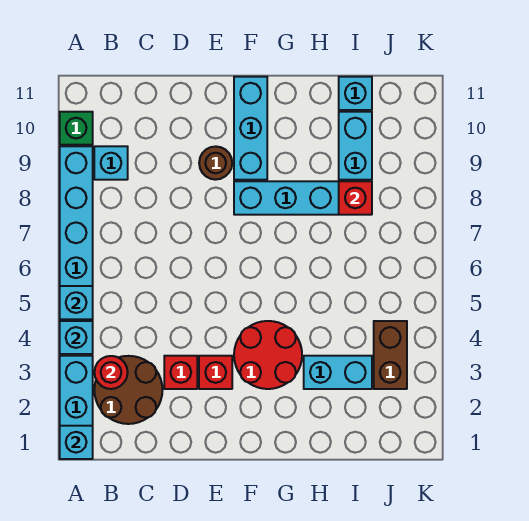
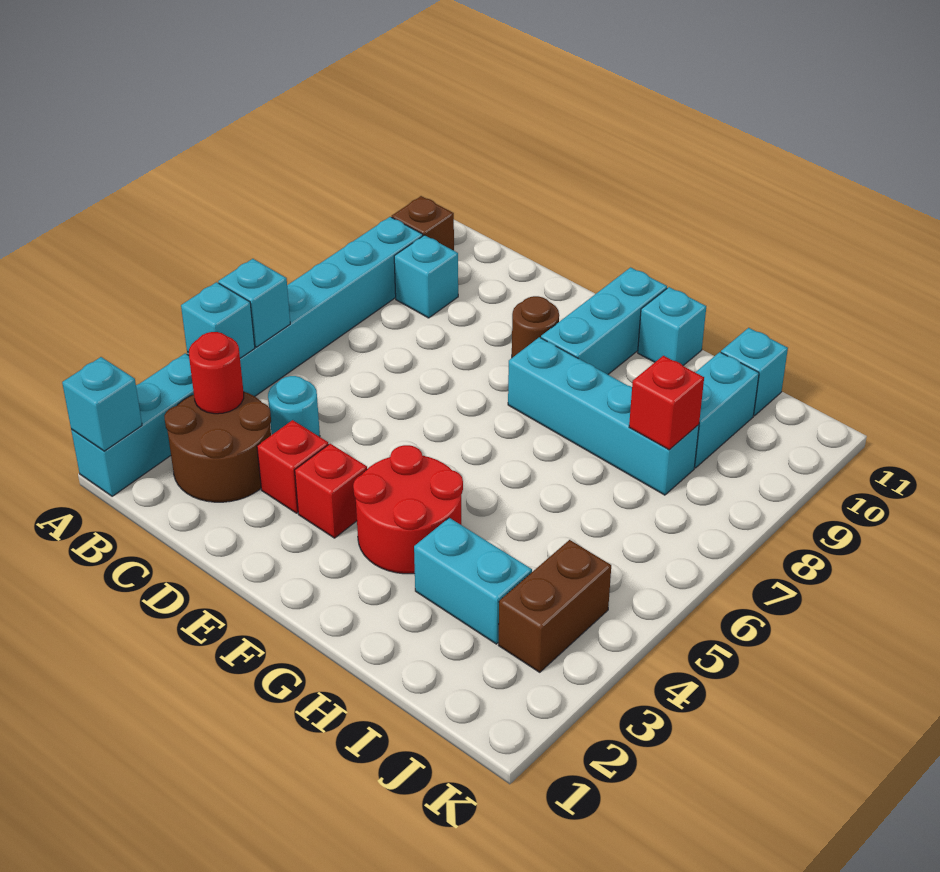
green brick A10 level 1 -> brown brick A10 level 1
none -> cyan round brick C4 level 1
none -> cyan brick G11 level 1

